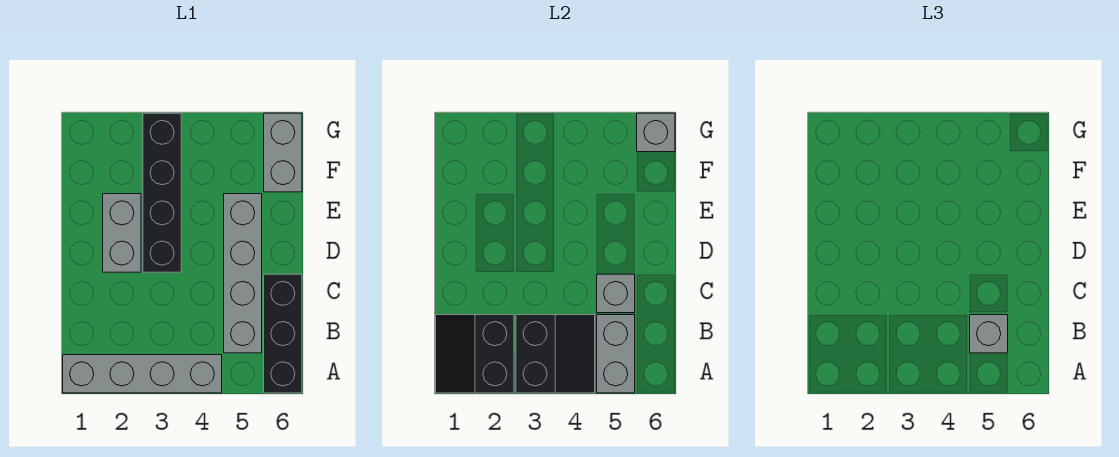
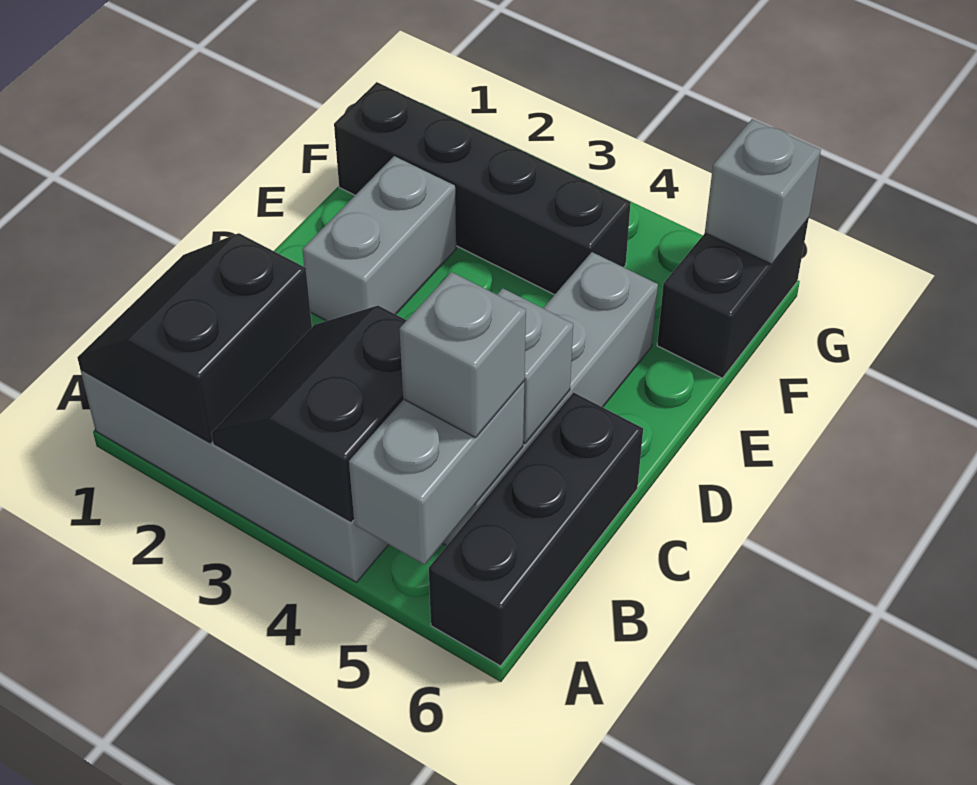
black slope A3:B4 level 2 top 3 -> black slope A3:B4 level 2 top 4
black brick D3:G3 level 1 -> black brick F1:F4 level 1
grey brick F6:G6 level 1 -> black brick F6:G6 level 1

